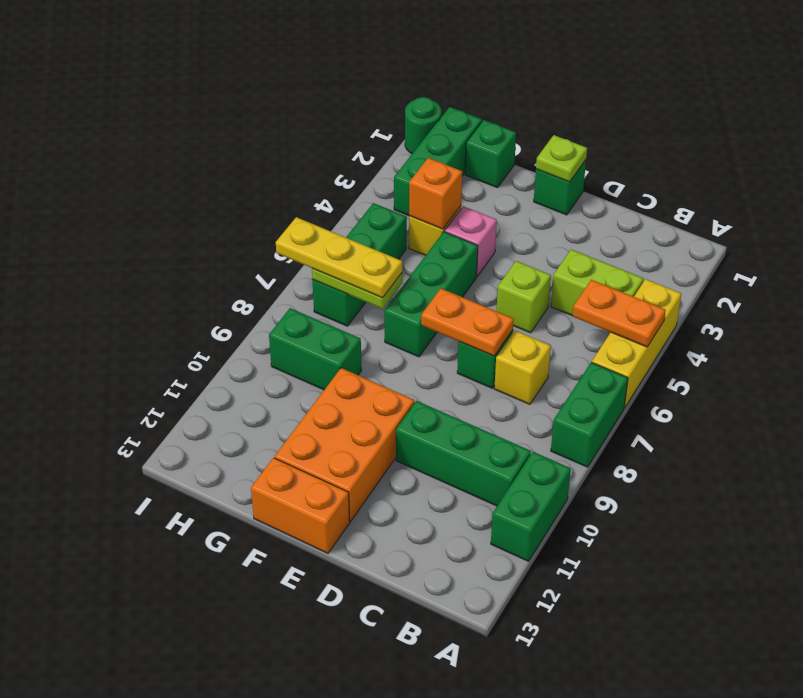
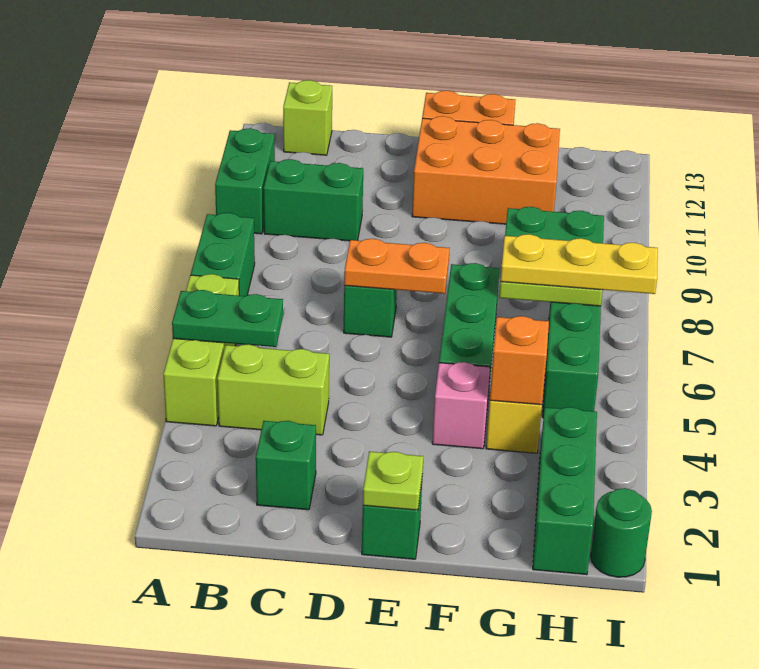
yellow brick A4:A6 level 1 -> lime brick A4:A6 level 1
orange plate A5:B5 level 2 -> green plate A5:B5 level 2
green brick B10:D10 level 1 -> green brick B10:C10 level 1
yellow brick C7 level 1 -> none
lime brick D5 level 1 -> lime brick B13 level 1
orange brick E10:F12 level 1 -> orange brick E11:G12 level 1
green brick G1 level 1 -> green brick C2 level 1

